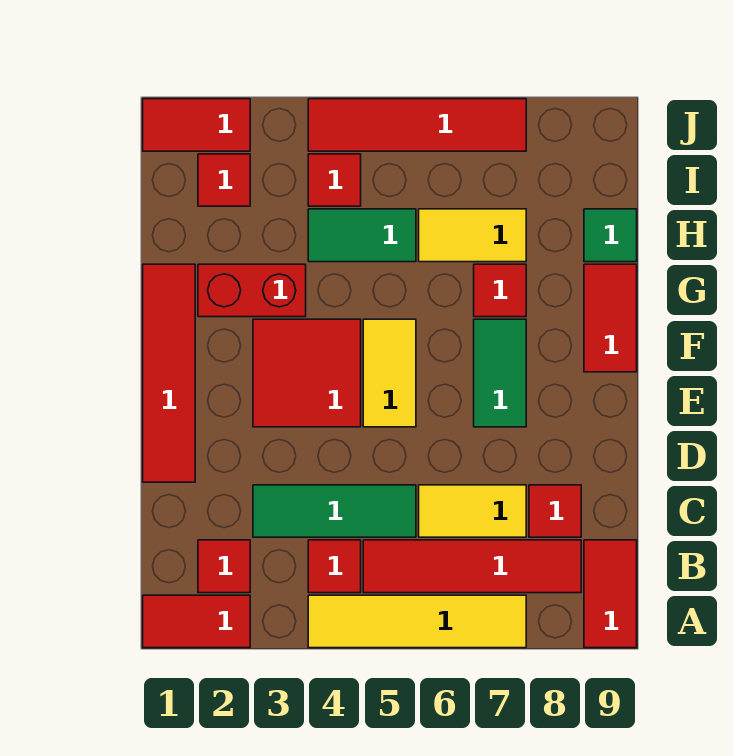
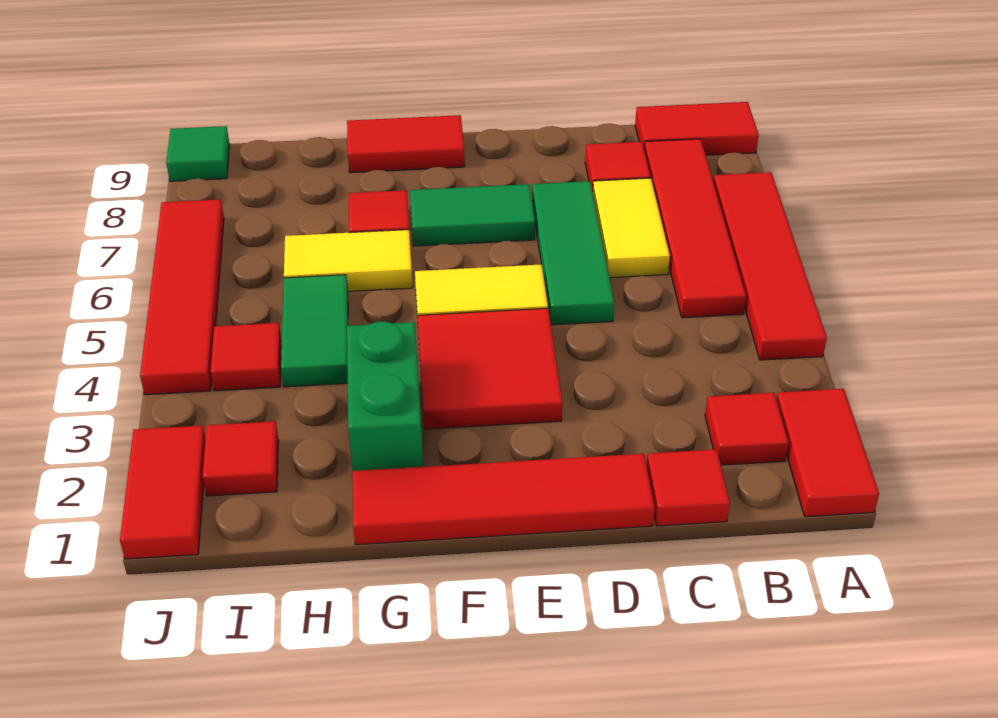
yellow tile A4:A7 level 1 -> red tile A4:A7 level 1
red tile B4 level 1 -> red tile C1 level 1
green tile C3:C5 level 1 -> green tile D5:D7 level 1
red brick G2:G3 level 1 -> green brick G2:G3 level 1
yellow tile H6:H7 level 1 -> yellow tile G6:H6 level 1
green tile H9 level 1 -> green tile J9 level 1

